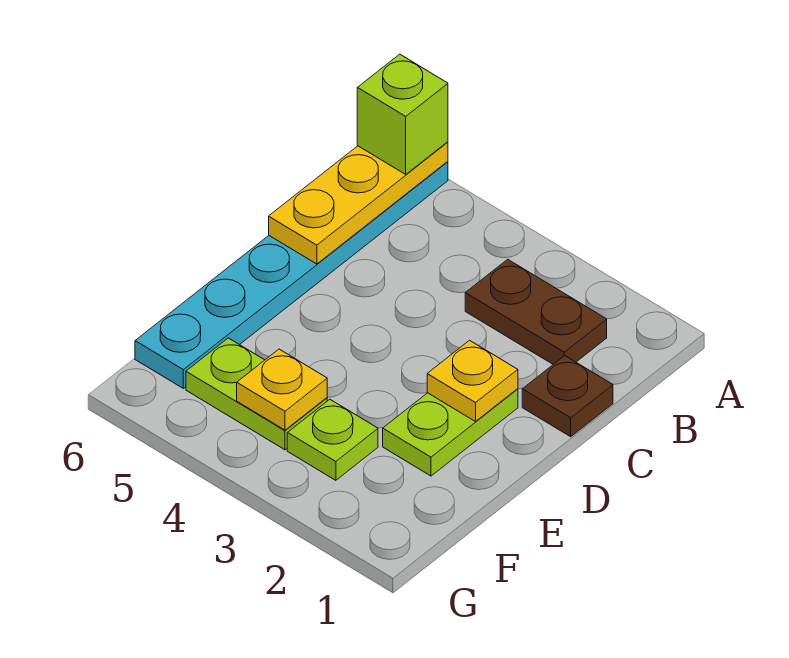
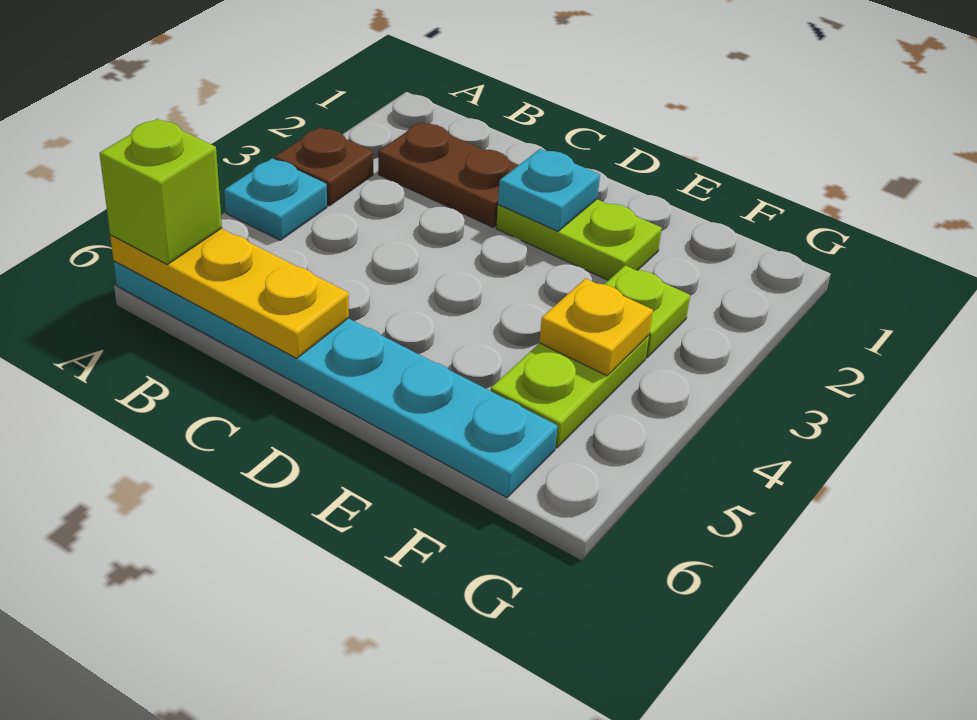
none -> cyan plate A4 level 1
brown plate B2:B3 level 1 -> brown plate B2:C2 level 1
brown plate C1 level 1 -> brown plate A3 level 1
yellow plate D2 level 2 -> cyan plate D2 level 2

